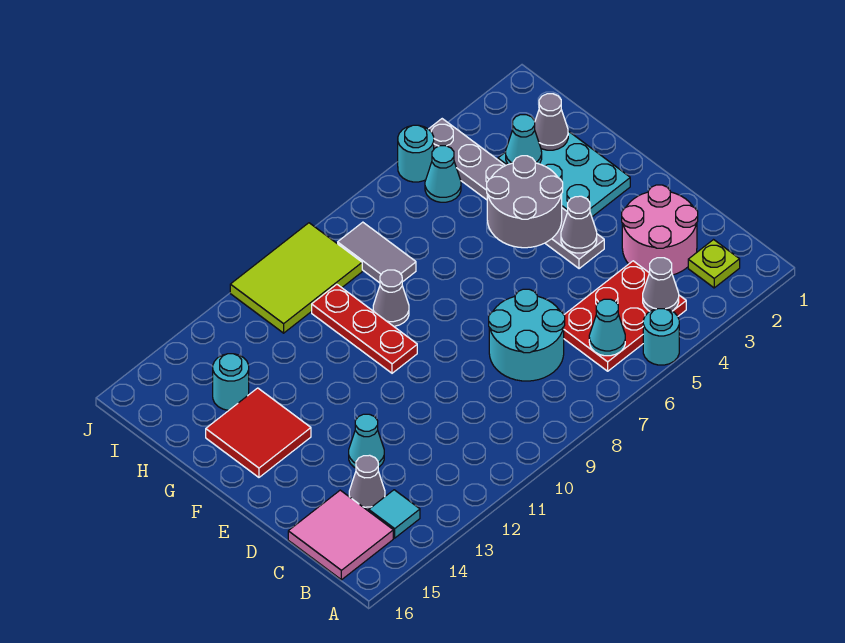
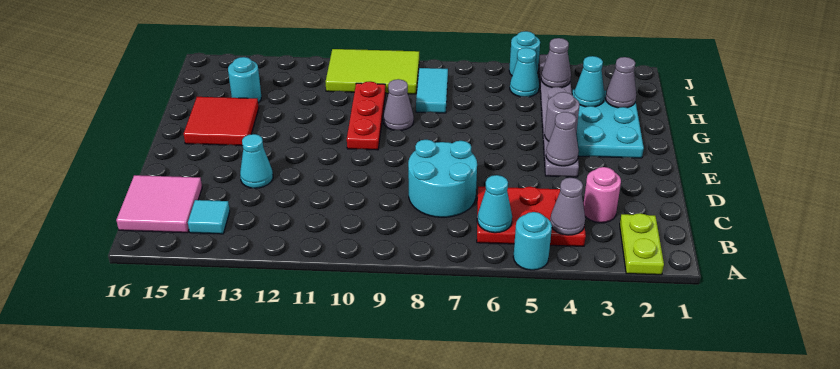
lime plate B2 level 1 -> lime plate A2:B2 level 1
pink round brick C2:D3 level 1 -> pink round brick C3 level 1
grey cone C14 level 1 -> grey cone I4 level 2
grey round brick F4:G5 level 2 -> grey round brick F4 level 2
grey tile H8:I8 level 1 -> cyan tile H8:I8 level 1

